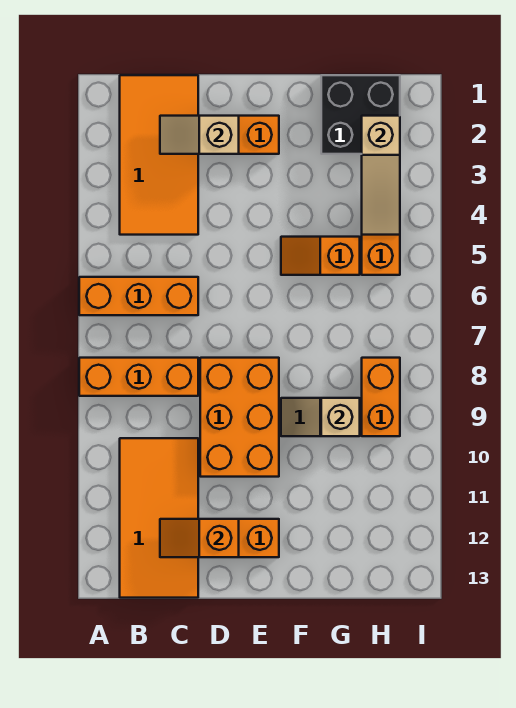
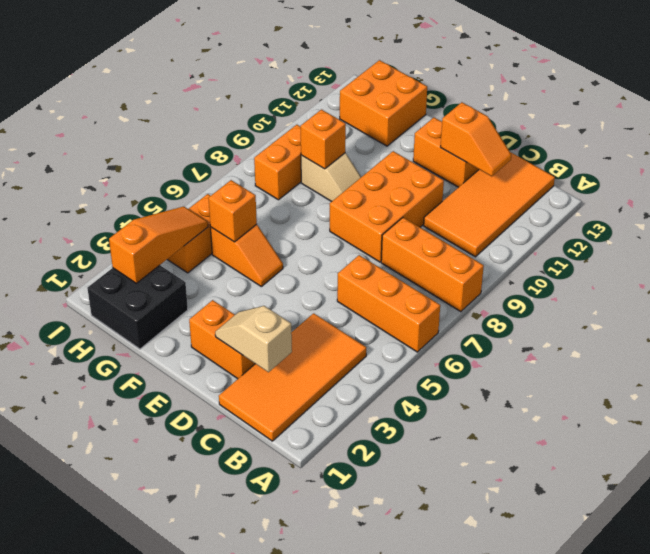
tan slope C2:D2 level 2 top D -> tan slope C2:D2 level 2 top C
none -> orange brick G5 level 2
tan brick G9 level 2 -> orange brick G9 level 2
none -> orange brick G12:H13 level 1
tan slope H2:H4 level 2 top 2 -> orange slope H2:H4 level 2 top 2

